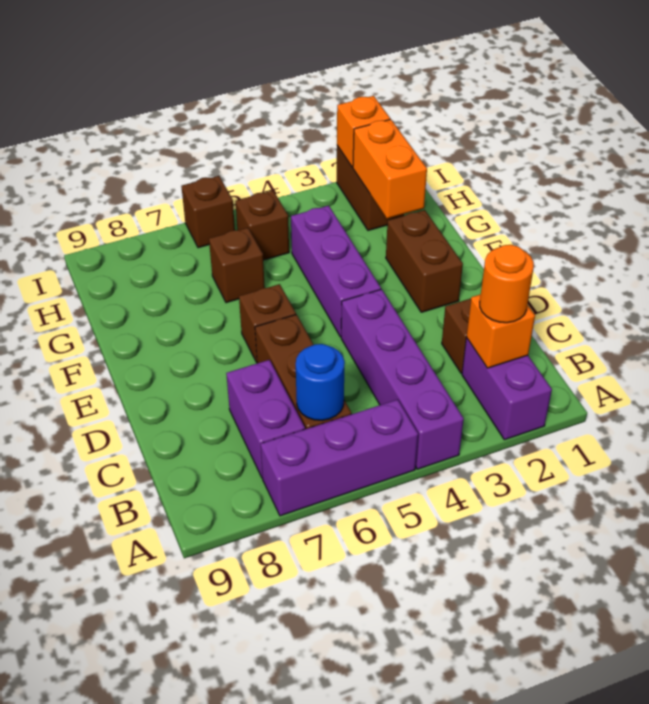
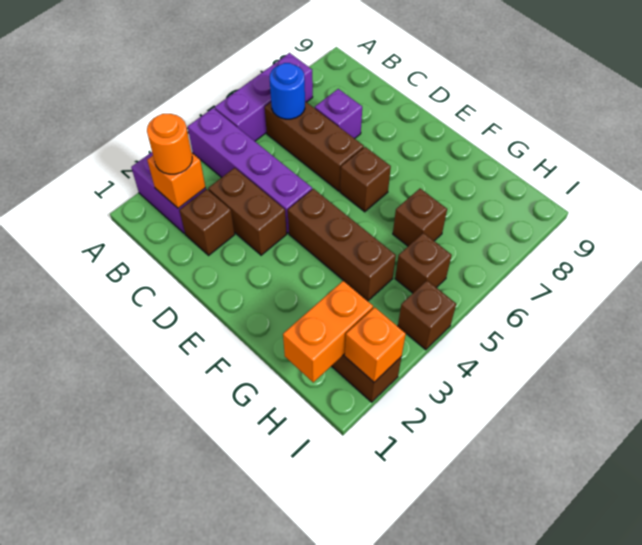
purple brick B7:C7 level 1 -> purple brick C7 level 1
brown brick E2:F2 level 1 -> brown brick C3:D3 level 1
purple brick E4:G4 level 1 -> brown brick E4:G4 level 1
orange brick G2:H2 level 2 -> orange brick H1:H2 level 2
brown brick I6 level 1 -> brown brick I4 level 1

